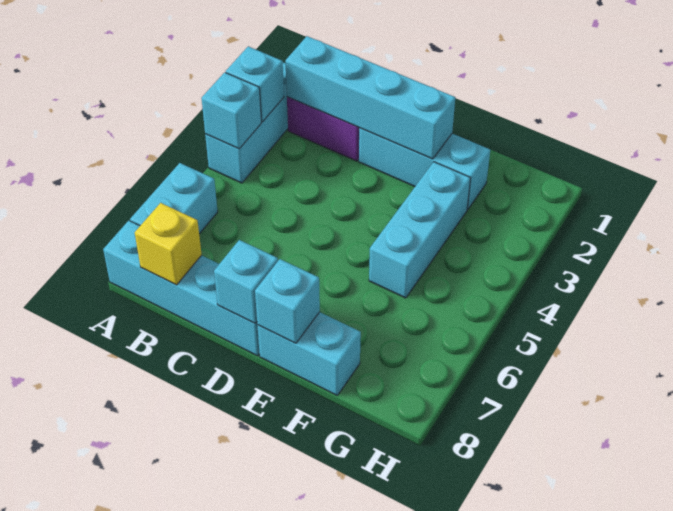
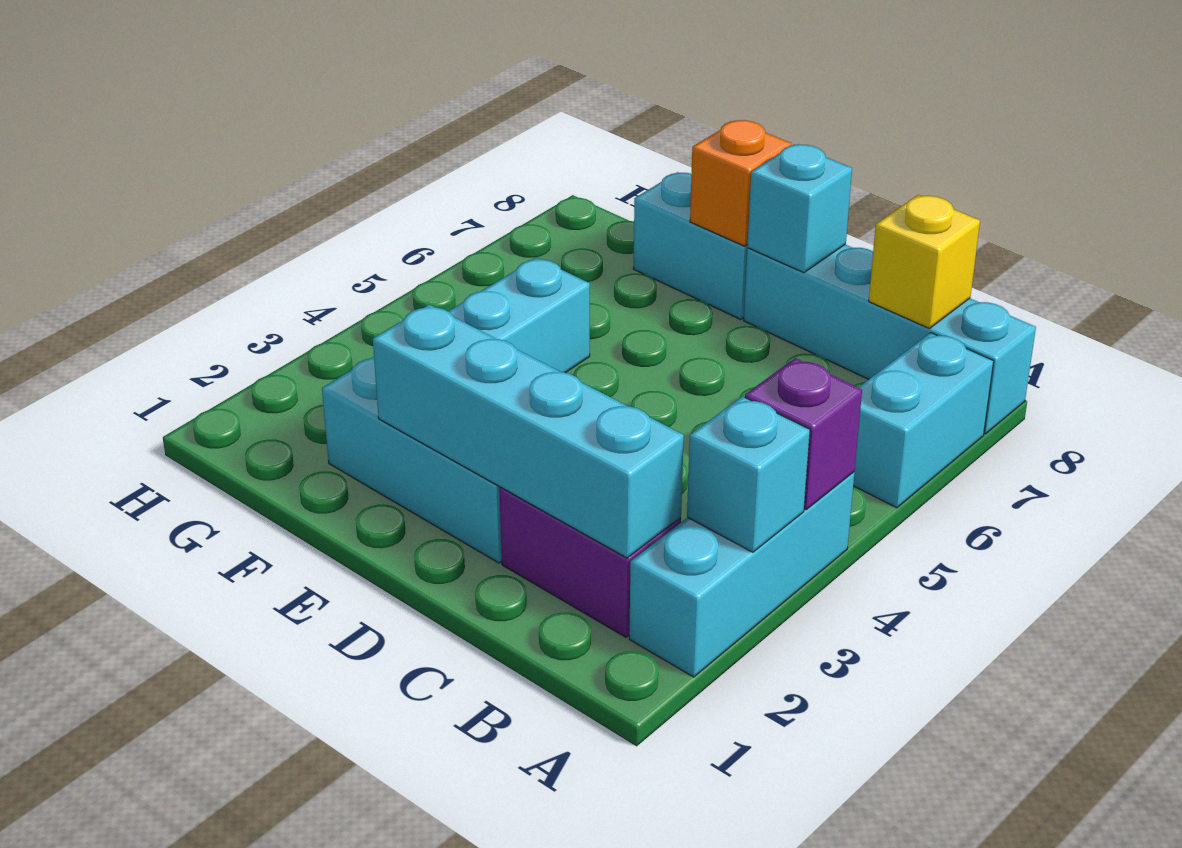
cyan brick A4 level 2 -> purple brick A4 level 2
cyan brick E8 level 2 -> orange brick E8 level 2

